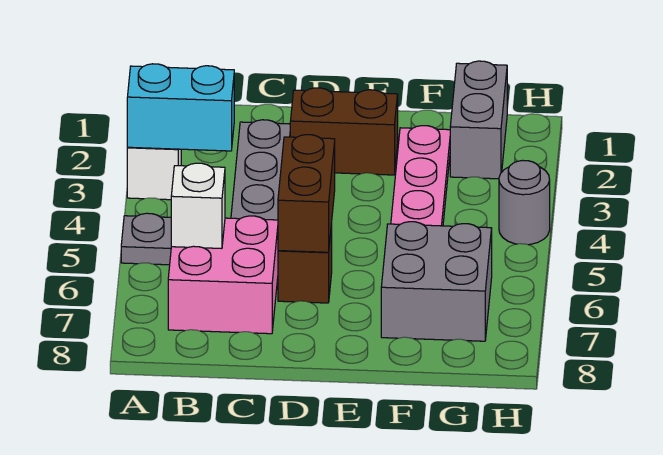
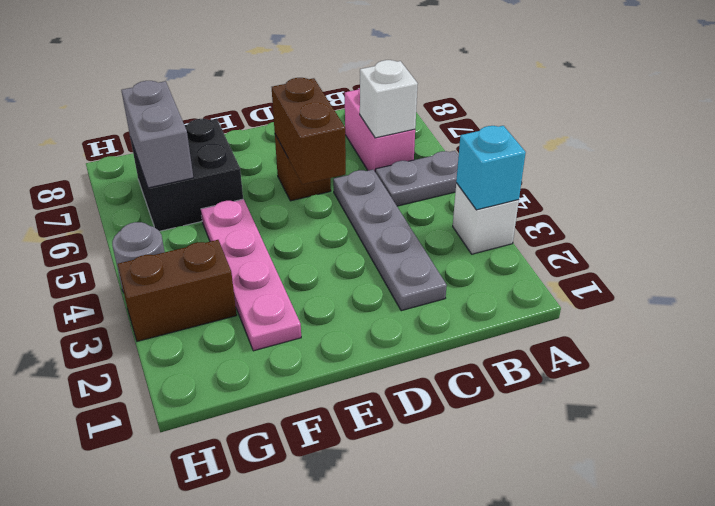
cyan brick A3:B3 level 2 -> cyan brick A3 level 2
pink brick B6:C7 level 1 -> pink brick B6:B7 level 1
brown brick D2:E2 level 1 -> brown brick G3:H3 level 1
grey brick F6:G7 level 1 -> black brick F6:G7 level 1
grey brick G1:G2 level 1 -> grey brick G6:G7 level 2

